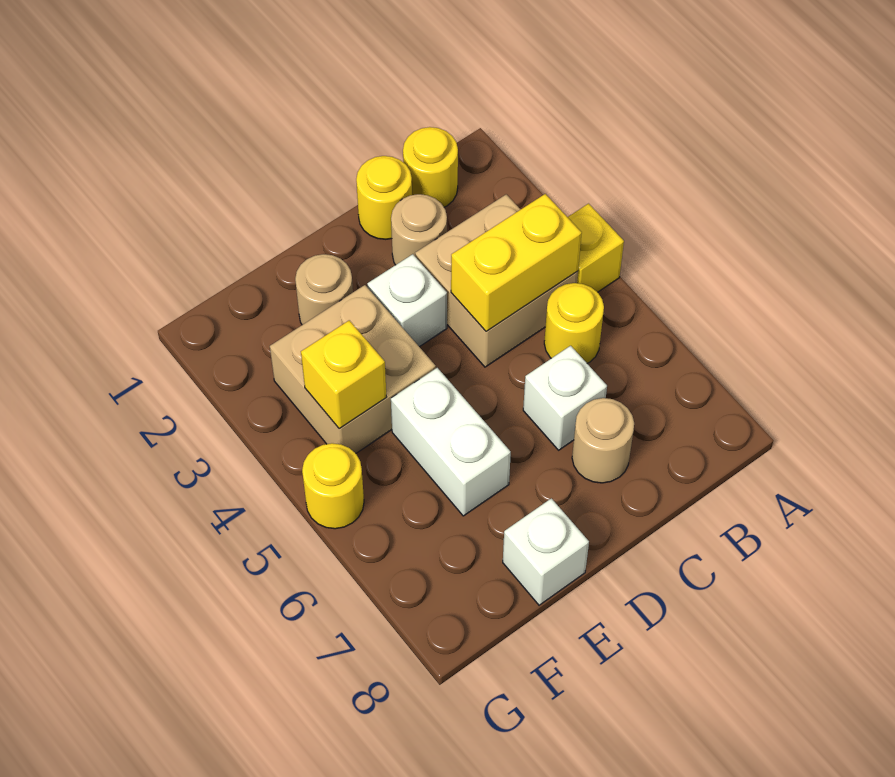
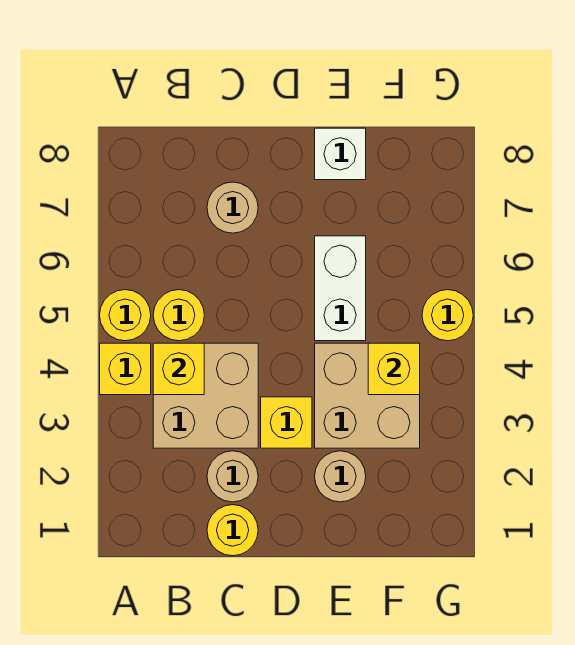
yellow round brick B1 level 1 -> yellow round brick A5 level 1
yellow brick B4:C4 level 2 -> yellow brick B4 level 2
white brick C6 level 1 -> none
white brick D3 level 1 -> yellow brick D3 level 1

